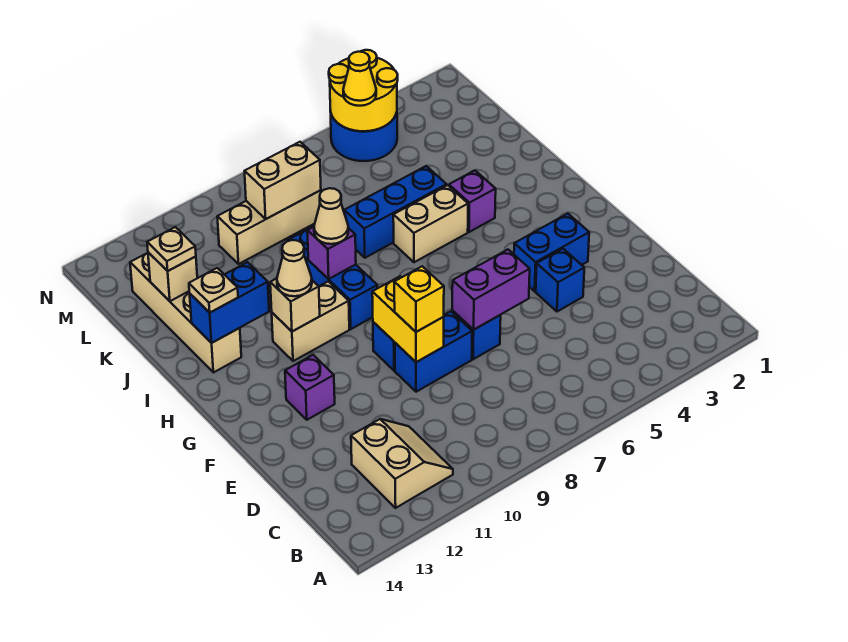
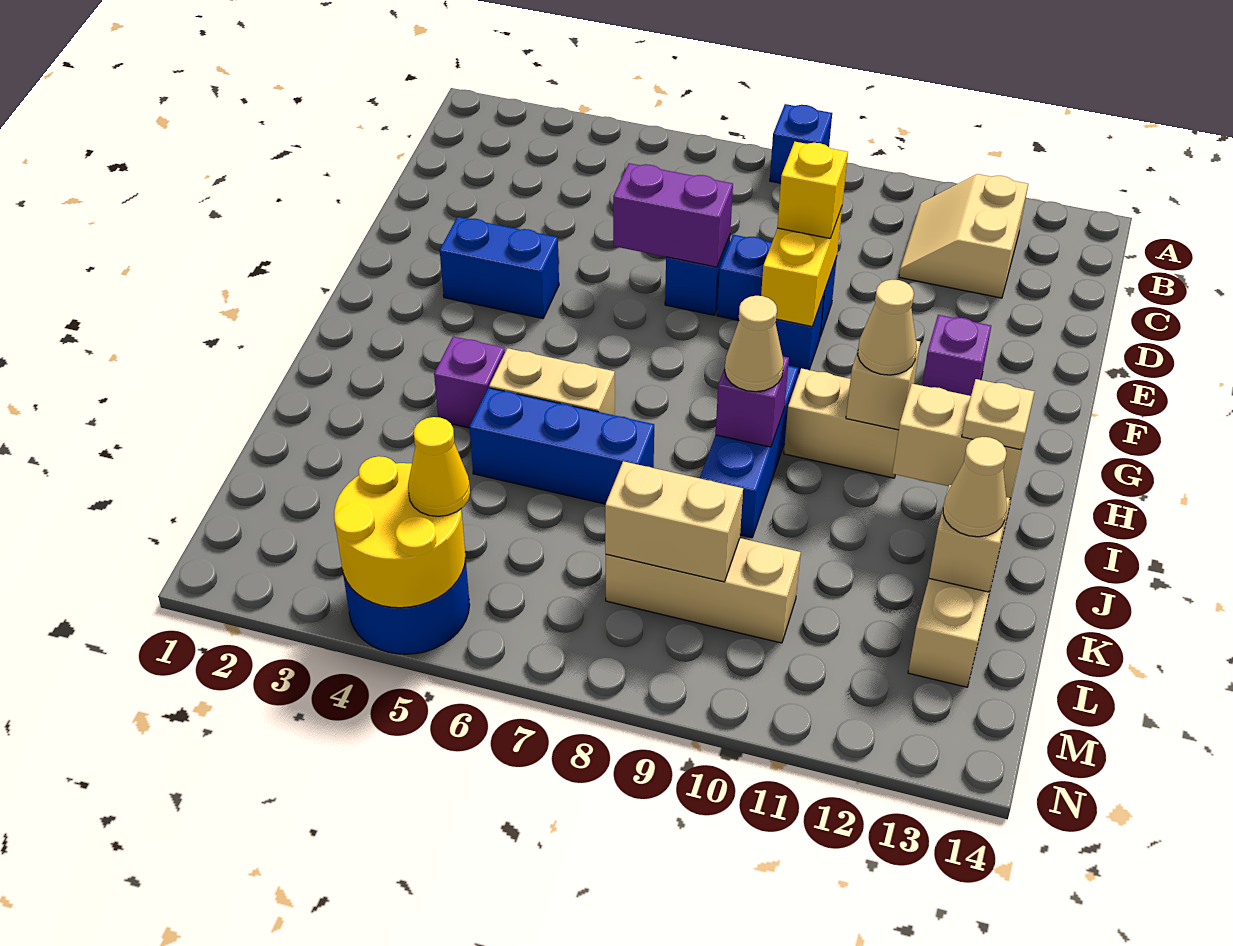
blue brick E4 level 1 -> blue brick A8 level 1
blue brick I12:I13 level 2 -> tan brick I12:I13 level 2
tan plate K13 level 3 -> tan cone K13 level 3

